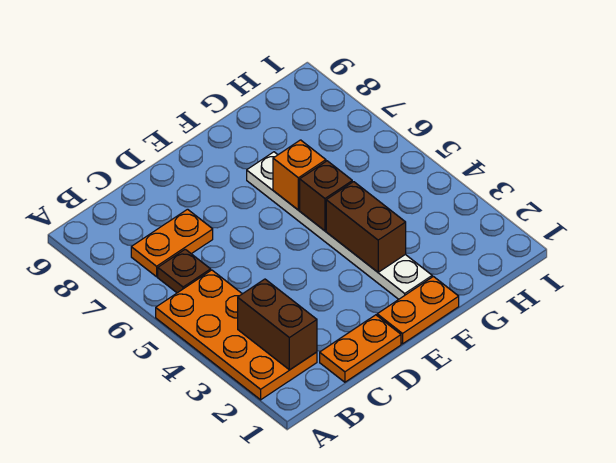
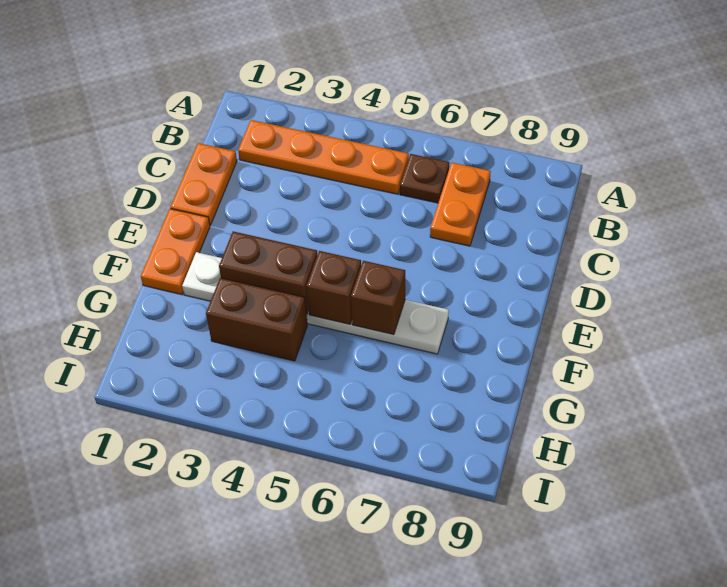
orange plate A2:B5 level 1 -> orange plate B2:B5 level 1
brown brick B2:B3 level 2 -> brown brick G3:G4 level 1
orange brick F6 level 2 -> brown brick F6 level 2

